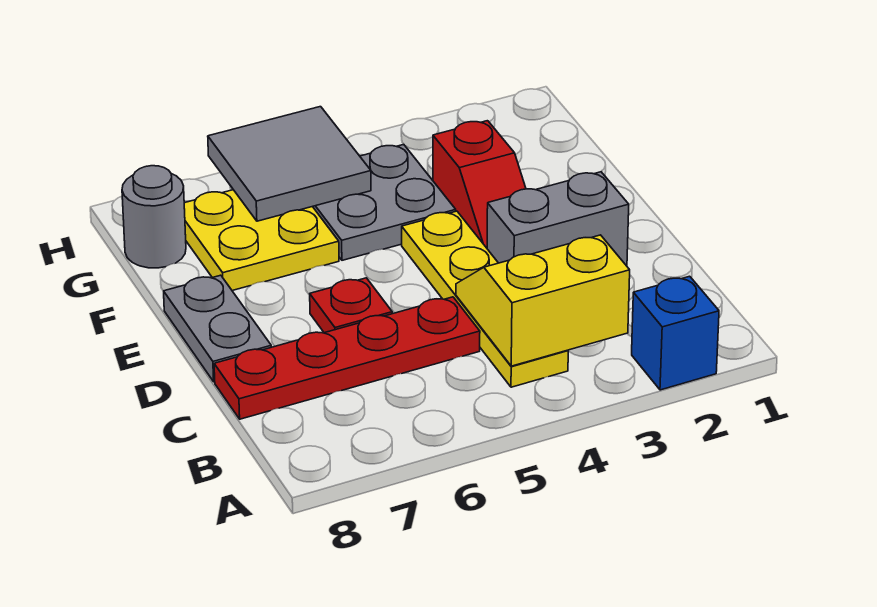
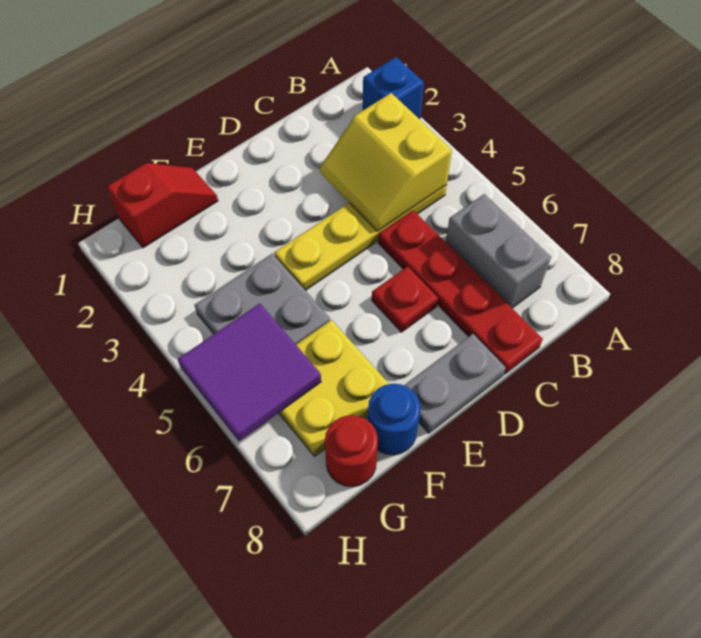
grey brick D2:D3 level 1 -> grey brick B6:B7 level 1
red slope E3:F3 level 1 top F -> red slope F1:G1 level 1 top G
none -> blue round brick F8 level 1
grey tile G5:H6 level 2 -> purple tile G5:H6 level 2
grey round brick G8 level 1 -> red round brick G8 level 1

